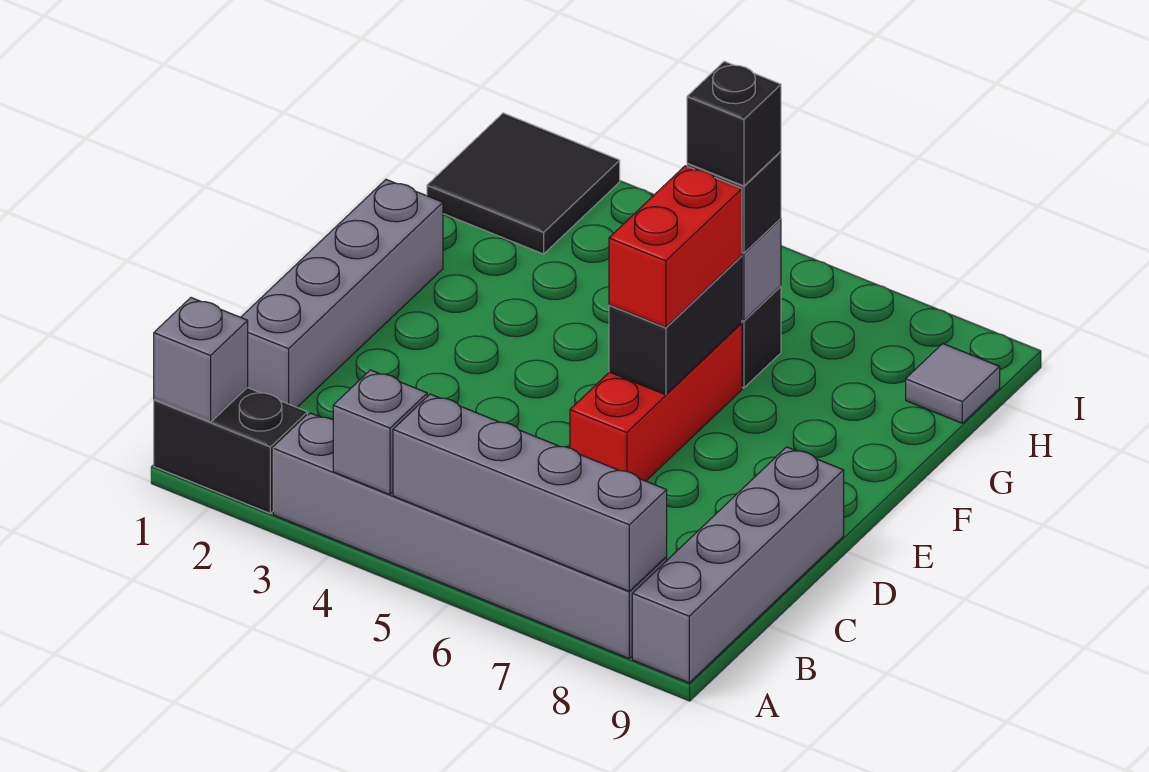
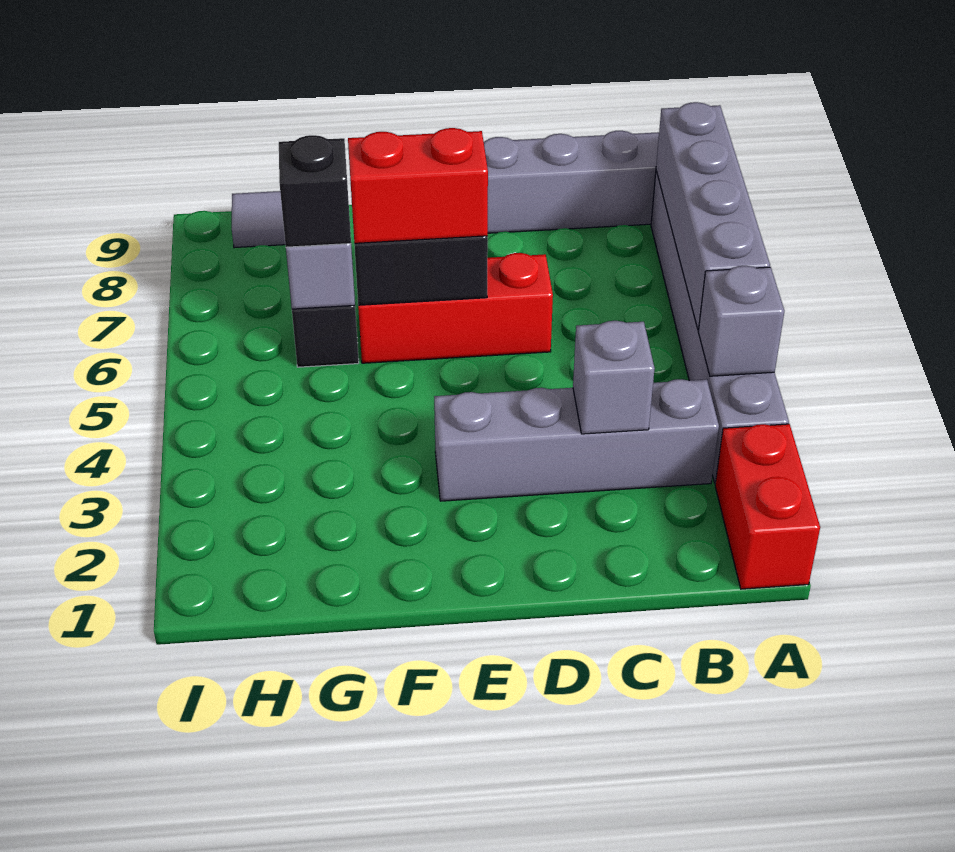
black brick A1:A2 level 1 -> red brick A1:A2 level 1
grey brick A1 level 2 -> grey brick C3 level 2
grey brick C1:F1 level 1 -> grey brick B3:E3 level 1
black brick G6 level 4 -> none
black tile H1:I2 level 1 -> none

